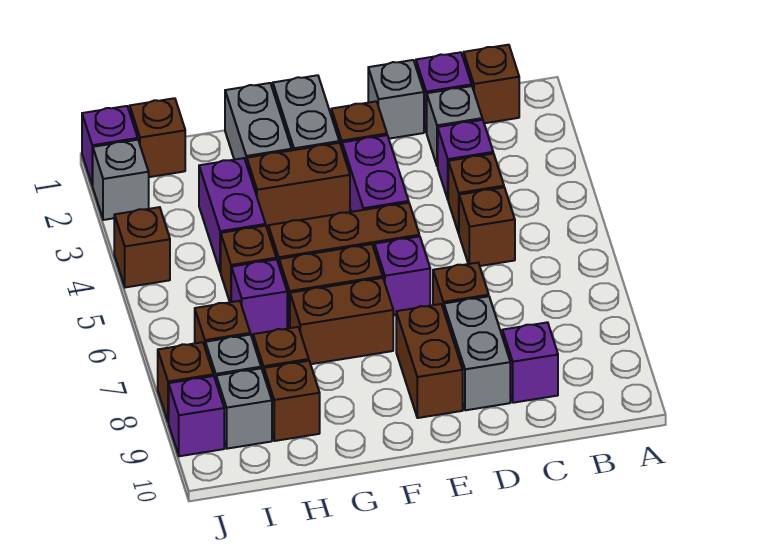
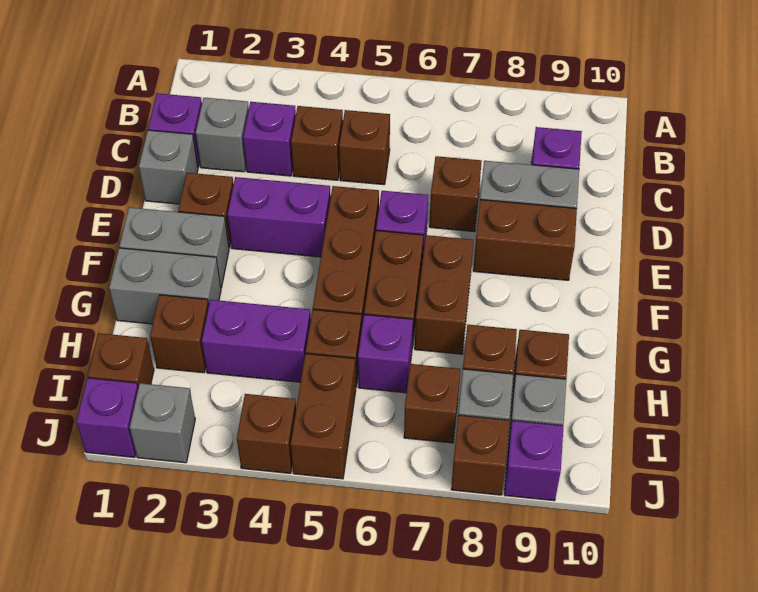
brown brick B1 level 1 -> brown brick H2 level 1
brown brick F3:G3 level 1 -> brown brick I5:J5 level 1

